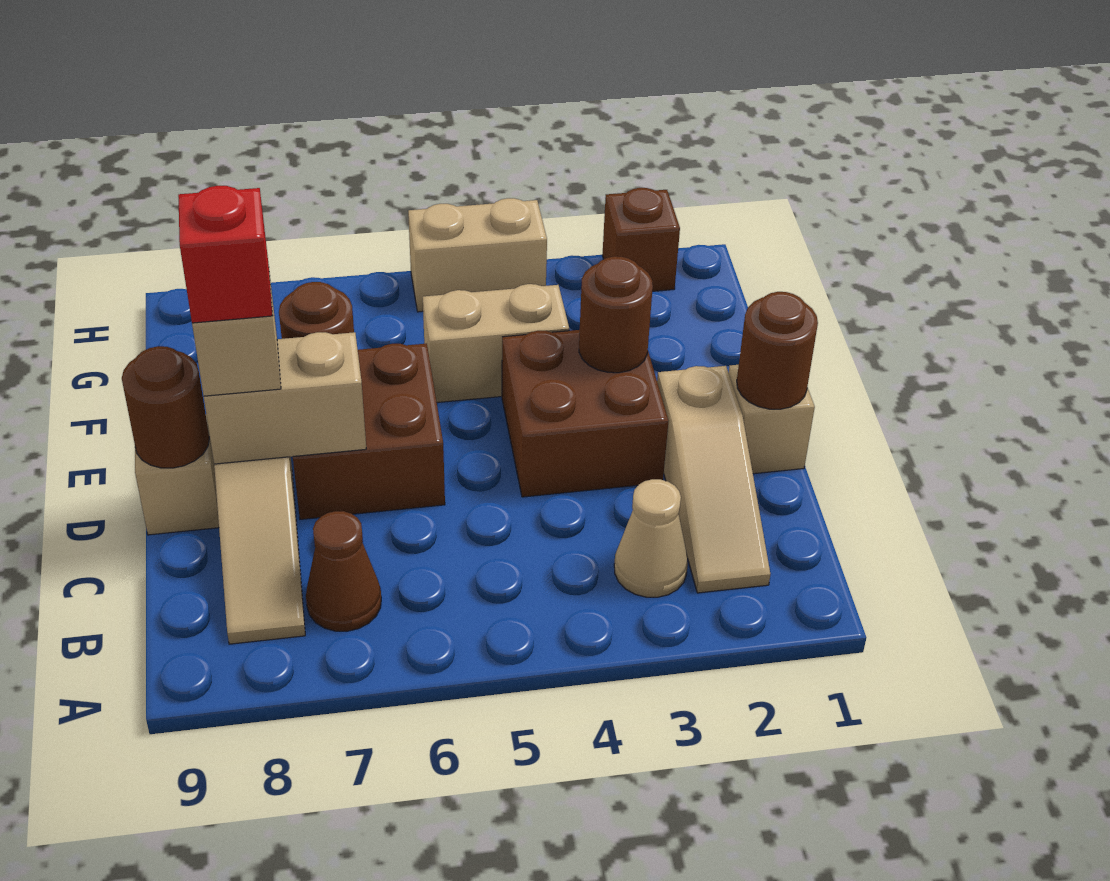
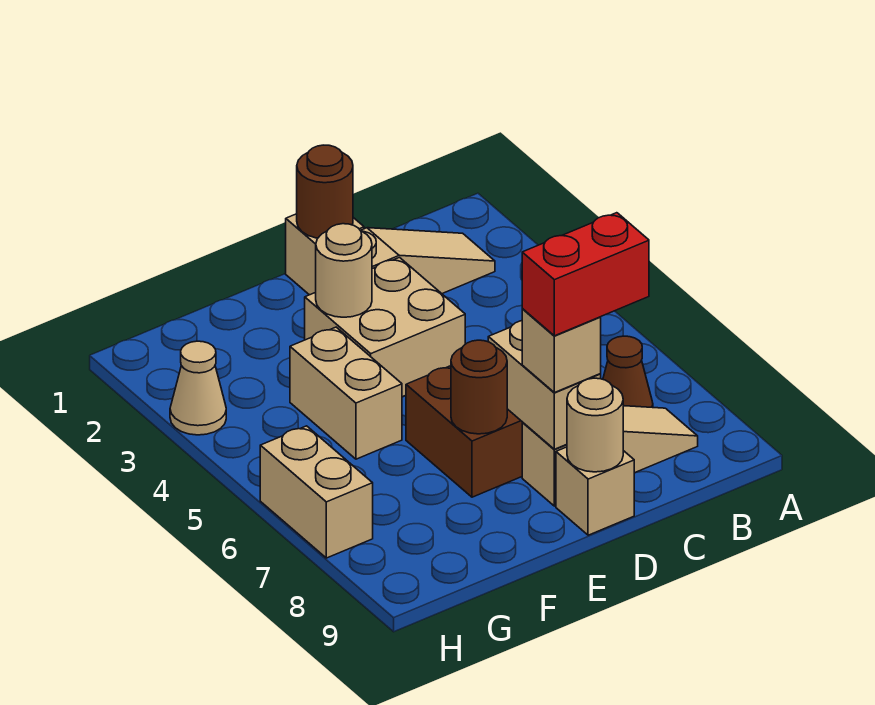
tan cone B3 level 1 -> tan cone H3 level 1
brown brick D3:E4 level 1 -> tan brick D3:E4 level 1
red brick D8 level 4 -> red brick C8:D8 level 4
brown round brick D9 level 2 -> tan round brick D9 level 2
brown round brick E3 level 2 -> tan round brick E3 level 2
brown brick H2 level 1 -> none
tan brick H4:H5 level 1 -> tan brick H6:H7 level 1

